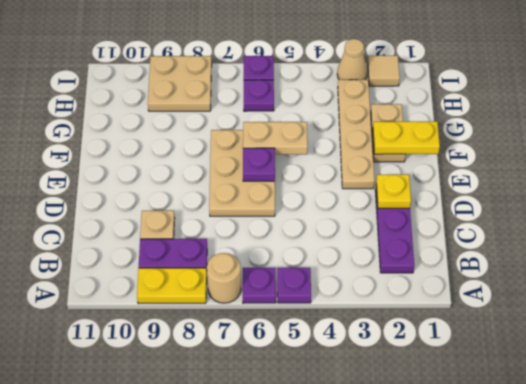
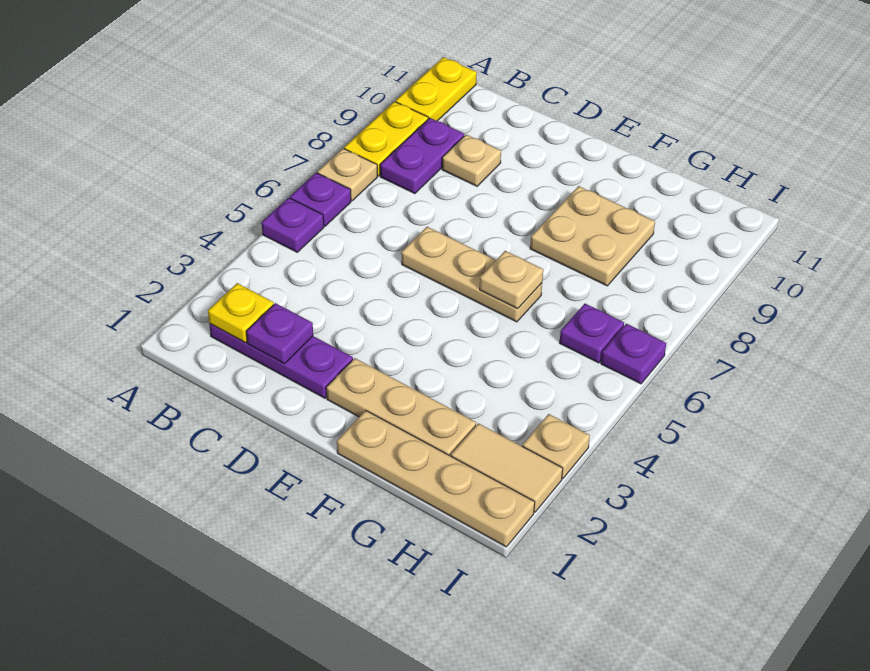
tan round brick A7 level 1 -> tan plate A7 level 1
yellow plate D2 level 2 -> yellow plate B2 level 2
tan plate D6:F7 level 1 -> tan plate D6:F6 level 1
tan plate E3:H3 level 1 -> tan plate F1:I1 level 1
purple plate E6 level 2 -> purple plate C2 level 2
yellow plate F1:F2 level 2 -> yellow plate A10:A11 level 1
tan plate F2:G2 level 1 -> tan plate E2:G2 level 1
tan plate F5:F6 level 2 -> tan plate F6 level 2
tan plate H8:I9 level 1 -> tan plate F8:G9 level 1
tan tile I2 level 1 -> tan tile H2:I2 level 1
tan cone I3 level 1 -> tan plate I3 level 1

